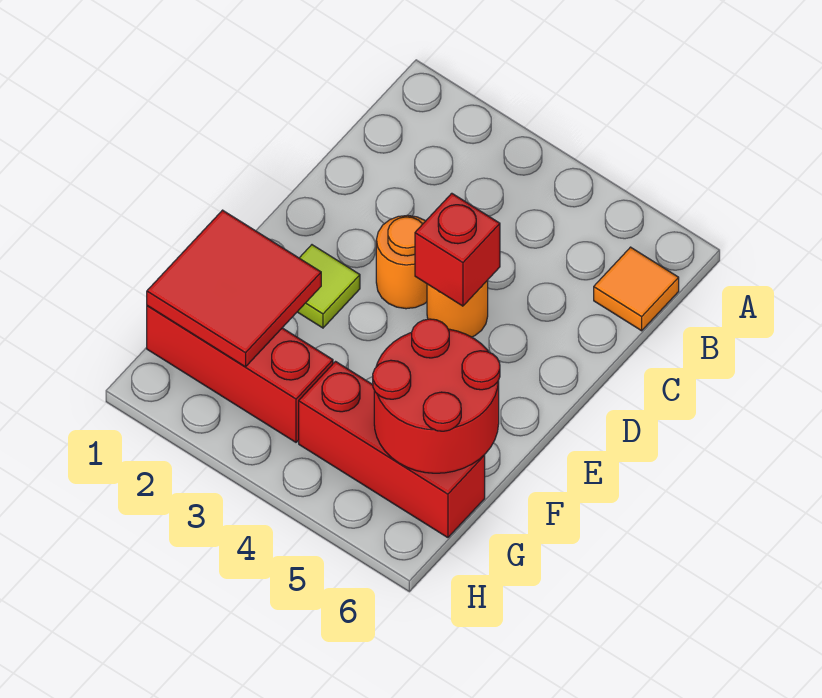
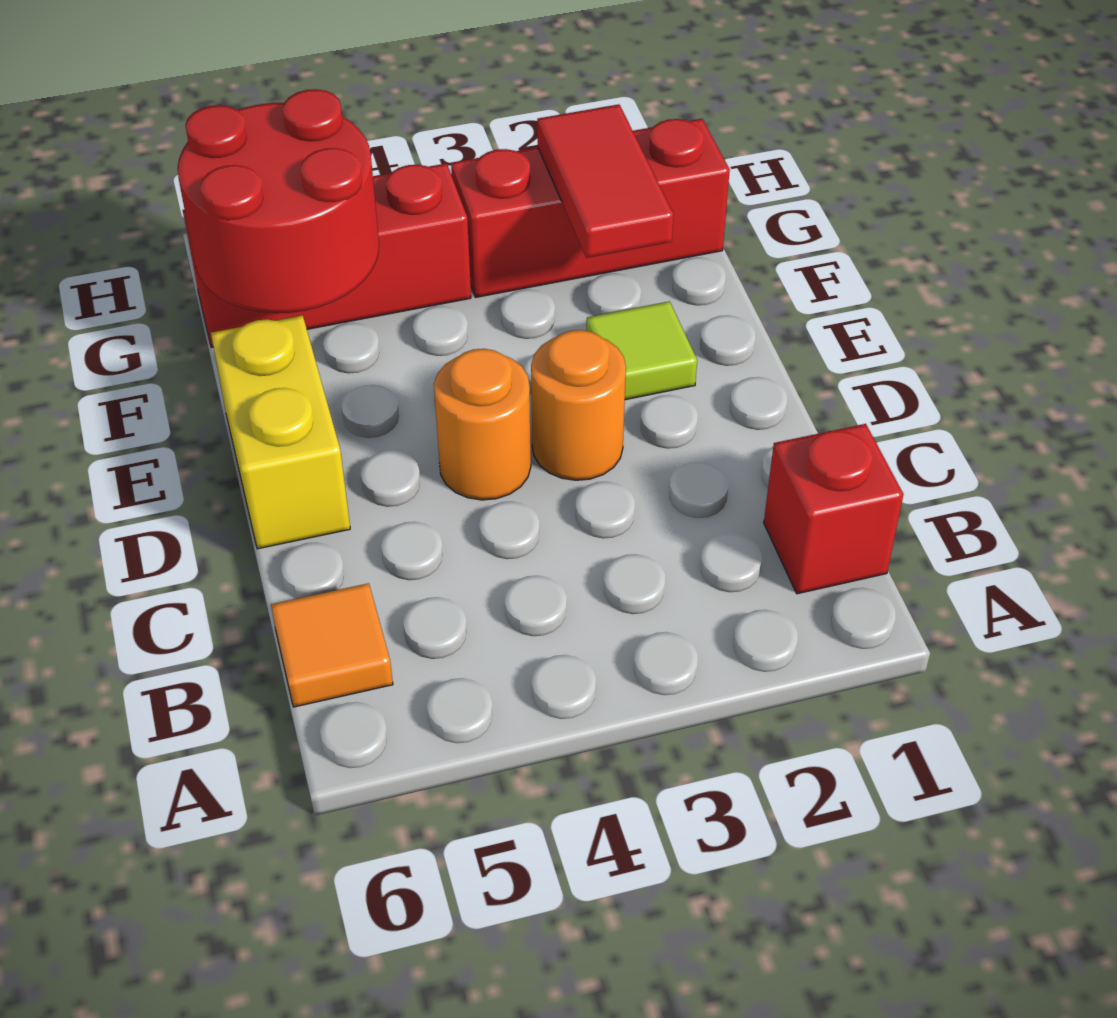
red brick D4 level 2 -> red brick B1 level 1
none -> yellow brick D6:E6 level 1
red tile F1:G2 level 2 -> red tile F2:G2 level 2

